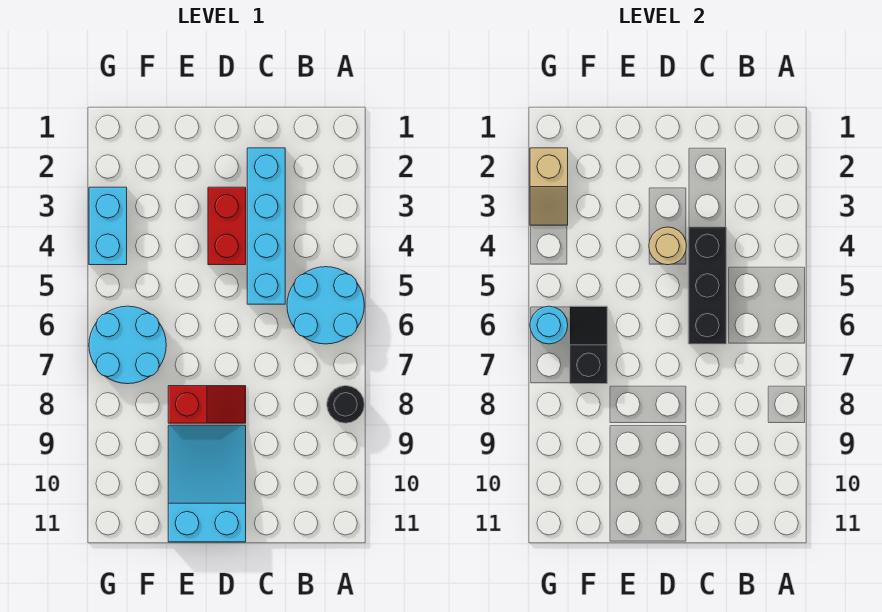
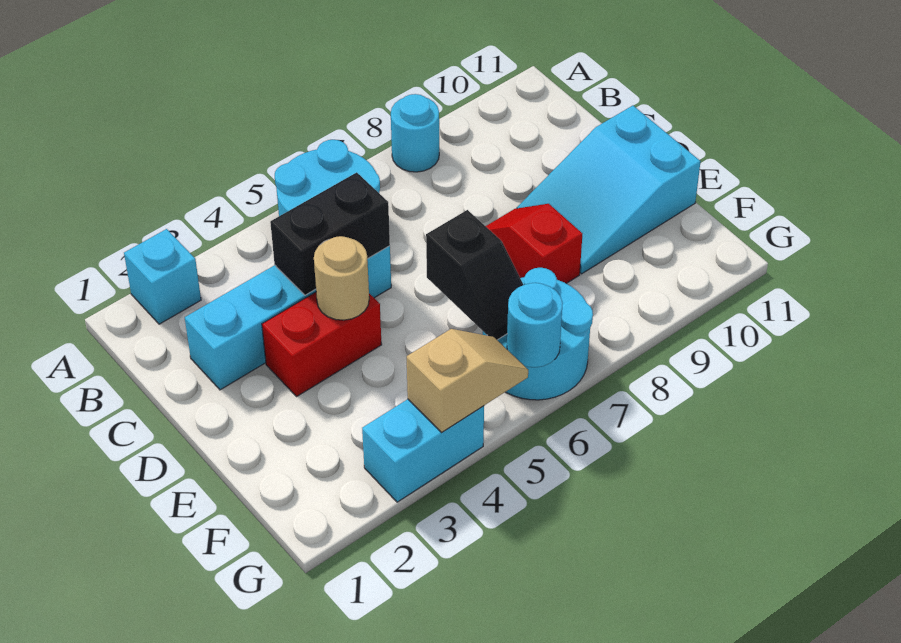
none -> cyan brick A2 level 1
black round brick A8 level 1 -> cyan round brick A8 level 1
black brick C4:C6 level 2 -> black brick C4:C5 level 2
black slope F6:F7 level 2 top 7 -> black slope E6:F6 level 2 top E
tan slope G2:G3 level 2 top 2 -> tan slope G4:G5 level 2 top 4

